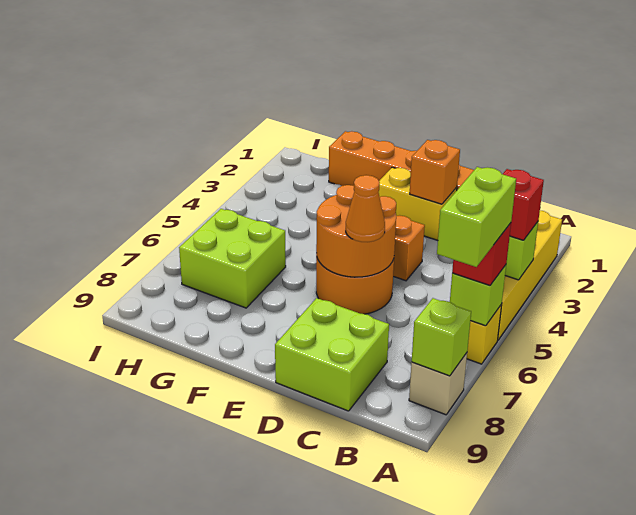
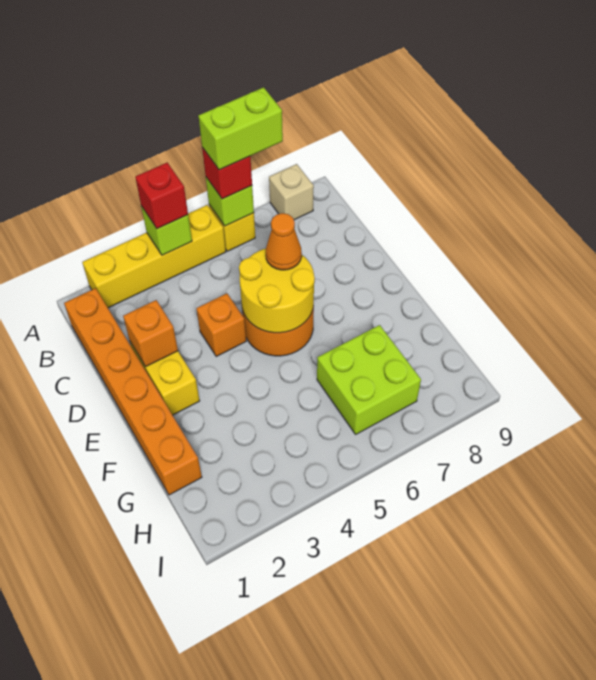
lime brick A8 level 2 -> none
lime brick C8:D9 level 1 -> none
orange round brick D5:E6 level 2 -> yellow round brick D5:E6 level 2

